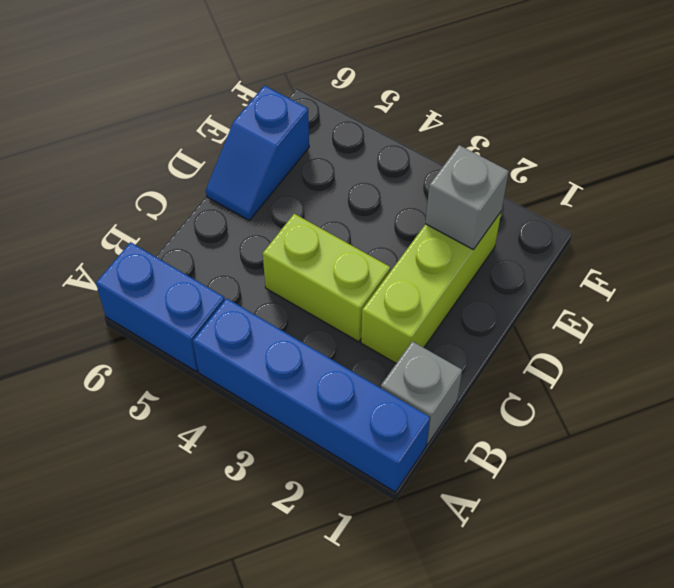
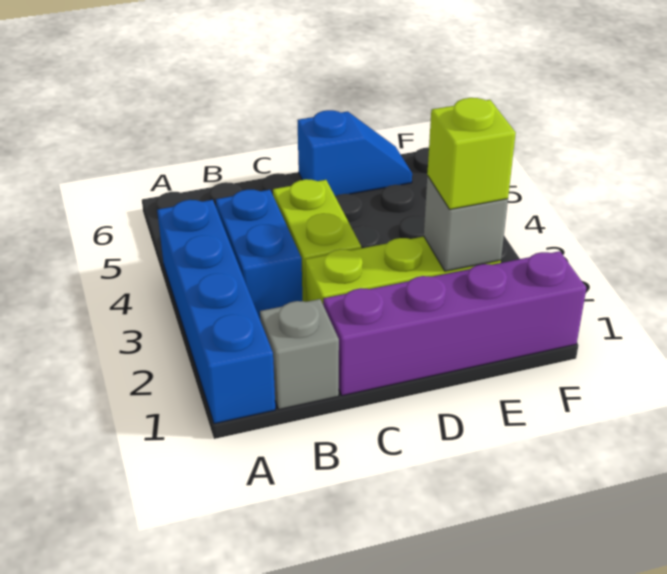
blue brick A5:A6 level 1 -> blue brick B3:B4 level 1
none -> purple brick C1:F1 level 1
blue slope D6:E6 level 1 top E -> blue slope D6:E6 level 1 top D
none -> lime brick E2 level 3

